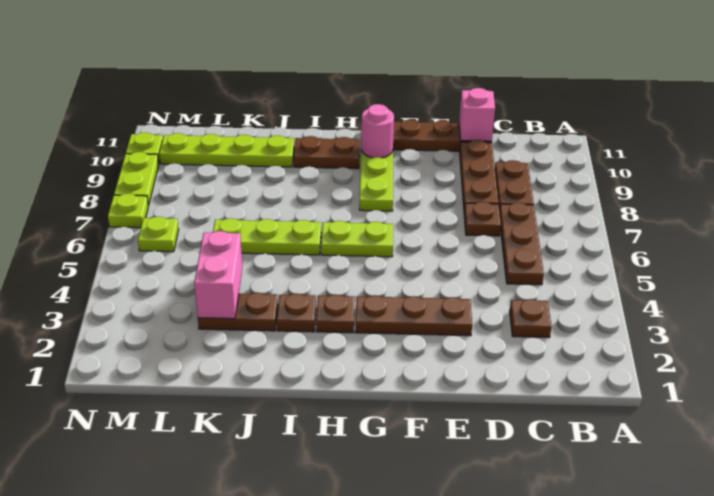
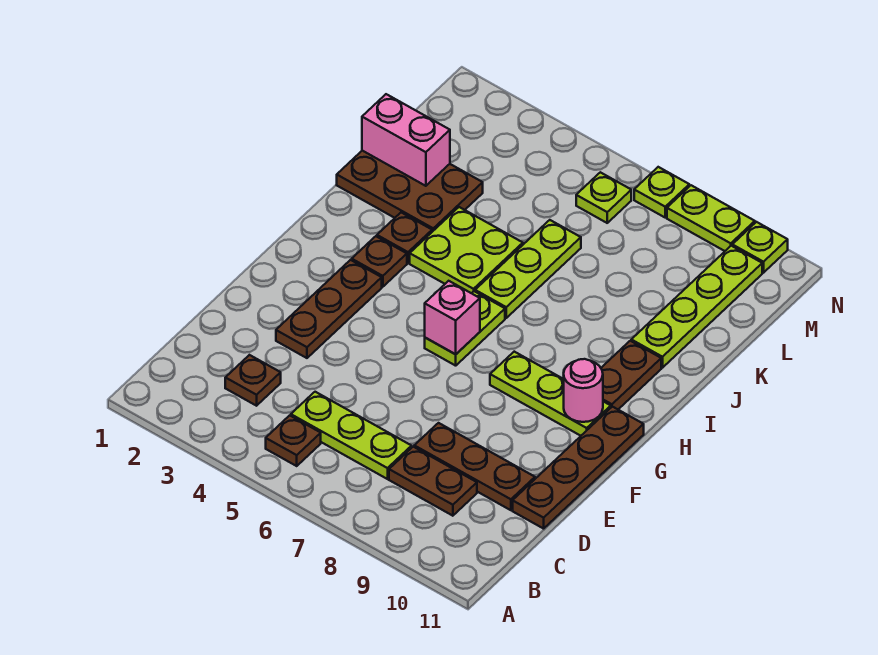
brown plate C5:C7 level 1 -> lime plate C5:C7 level 1
brown plate D7 level 1 -> brown plate B5 level 1
pink brick D11 level 2 -> pink brick G6 level 2
none -> lime plate I4:J5 level 1
brown plate J3:K3 level 1 -> brown plate J1:K3 level 1
pink brick K3:K4 level 2 -> pink brick K1:K2 level 2

